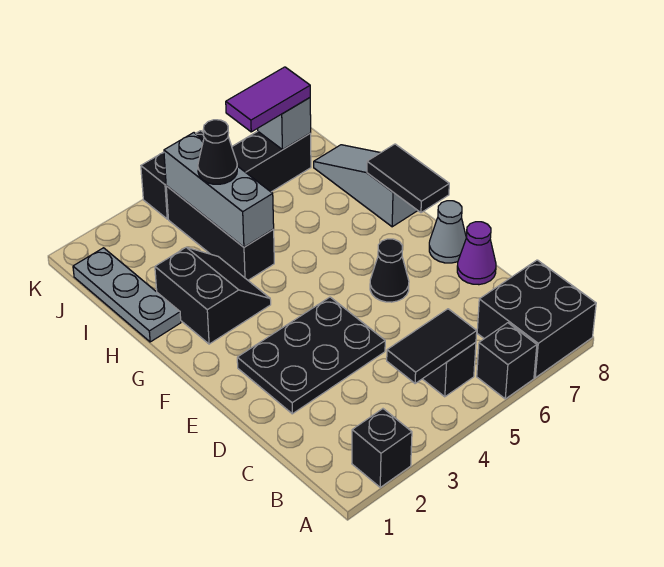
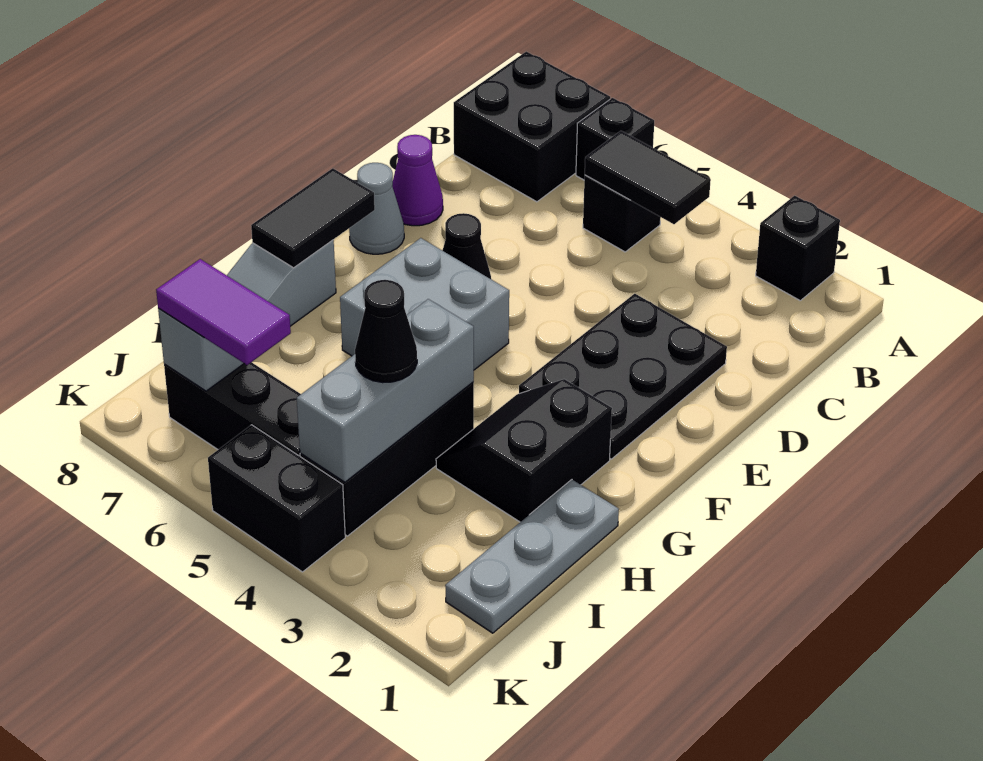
black plate D2:E4 level 1 -> black plate D2:F3 level 1
none -> grey brick F5:G6 level 1

